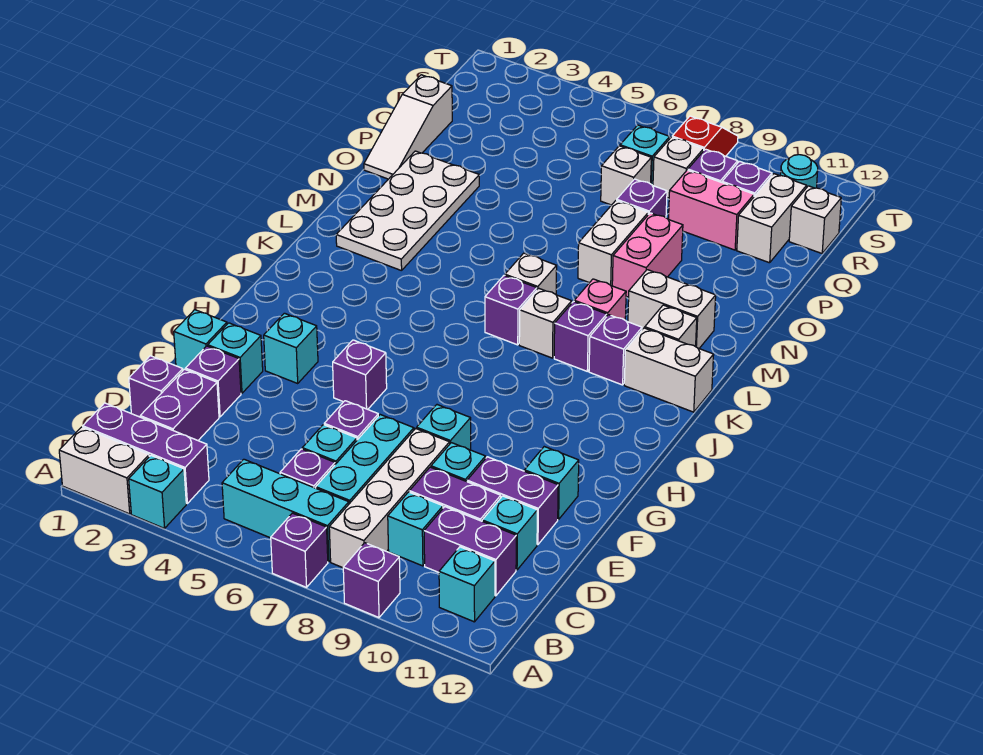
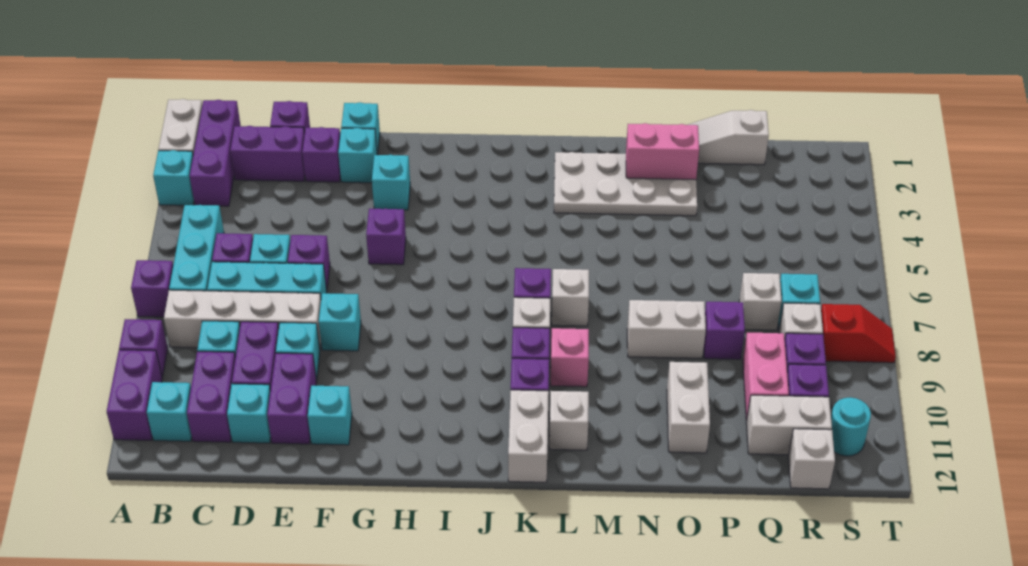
none -> purple brick A10:A11 level 1
white brick M10:M11 level 1 -> white brick O10:O11 level 1
pink brick N9:O9 level 1 -> pink brick N2:O2 level 2

